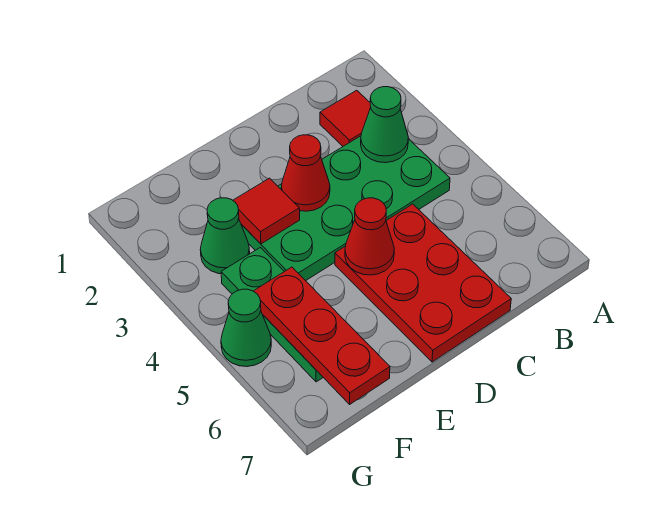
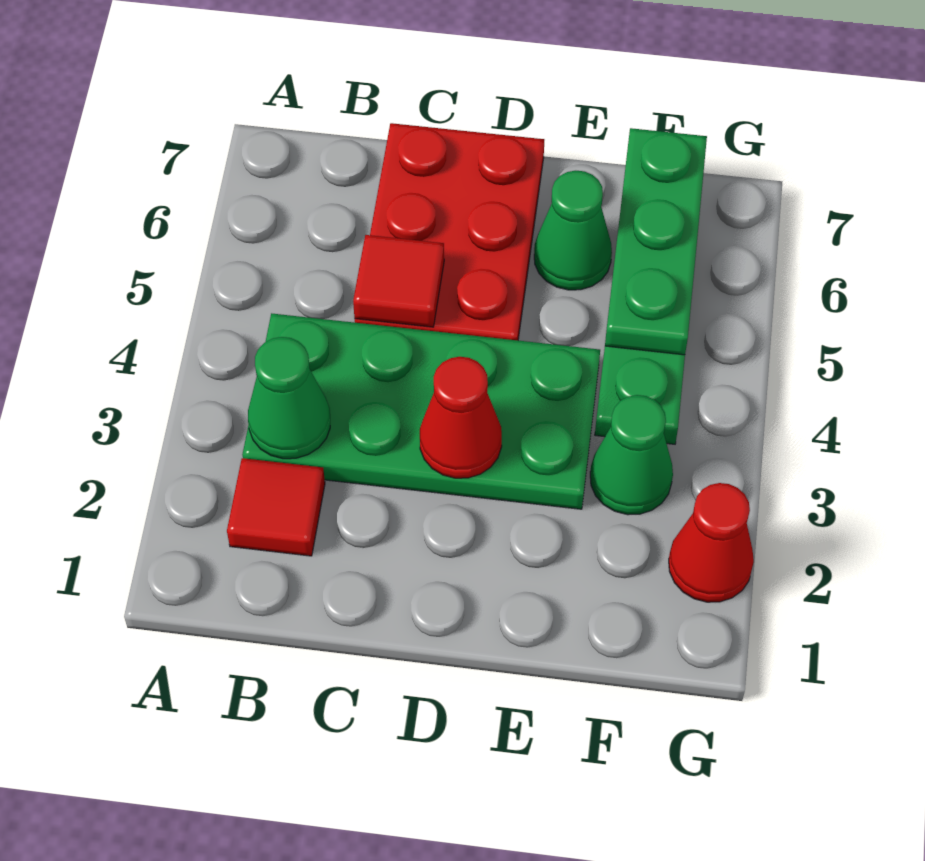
red cone D5 level 2 -> red cone G2 level 1
red tile E3 level 2 -> red tile C5 level 2
red plate F5:F7 level 2 -> green plate F5:F7 level 2
green cone G5 level 1 -> green cone E6 level 1

